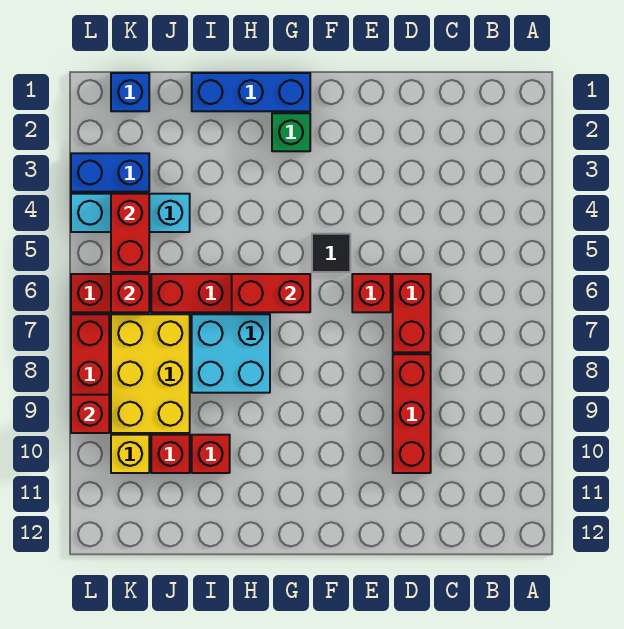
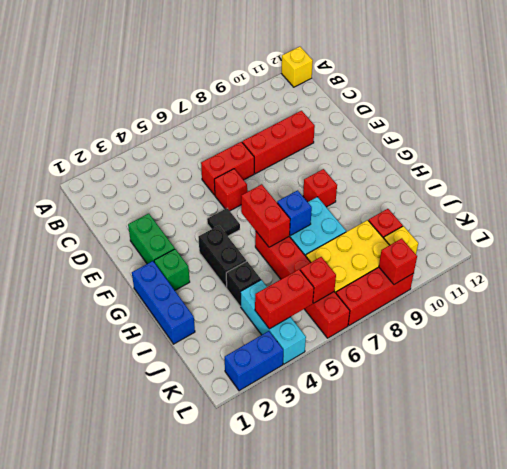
none -> yellow brick A12 level 1
none -> green brick E2:F2 level 1
none -> black brick G4:H4 level 1
none -> black brick I4 level 1
red brick I10 level 1 -> red brick G9 level 1
blue brick K1 level 1 -> blue brick H7 level 2
blue brick K3:L3 level 1 -> blue brick L2:L3 level 1

